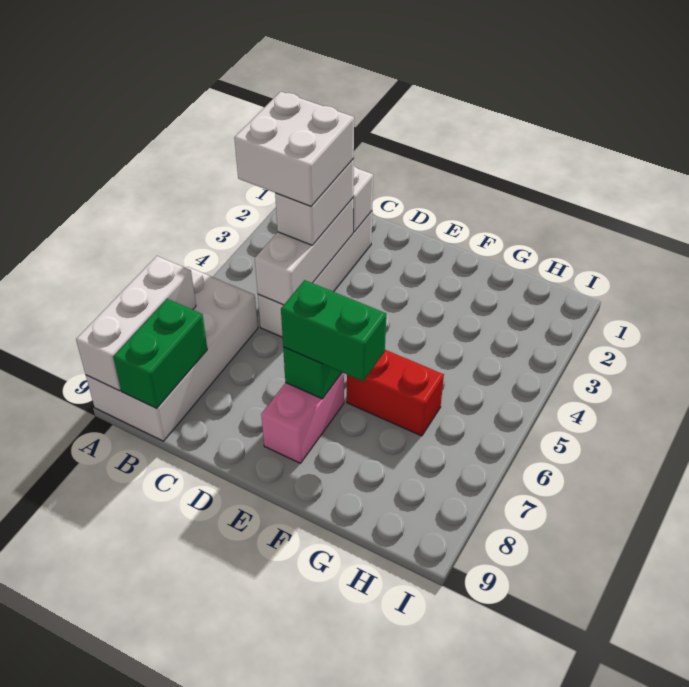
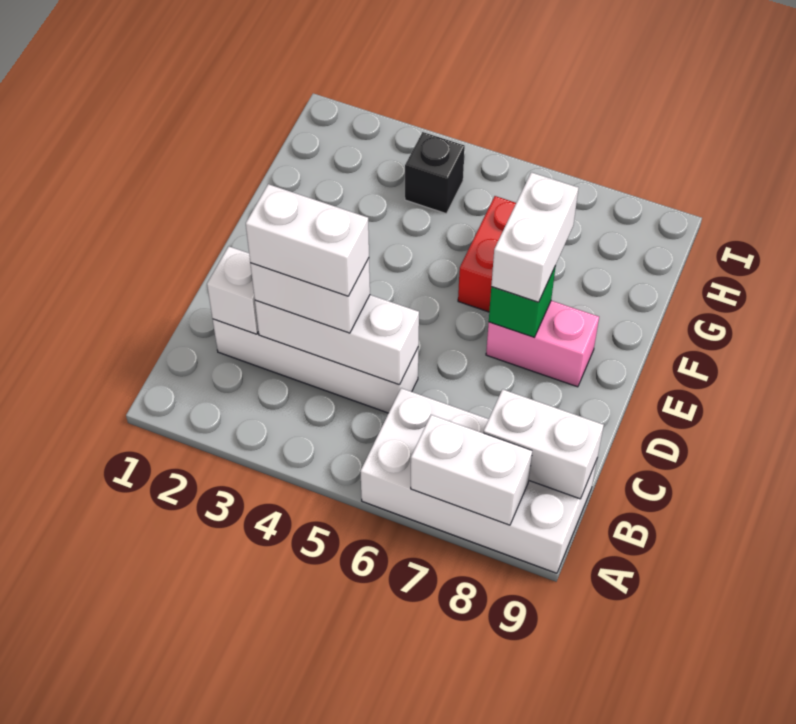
white brick A7:A9 level 2 -> white brick A7:A8 level 2
white brick B3:C4 level 4 -> white brick C3:C4 level 4
green brick B8:B9 level 2 -> white brick B8:B9 level 2
green brick E7:F7 level 3 -> white brick E7:F7 level 3
none -> black brick H4 level 1

